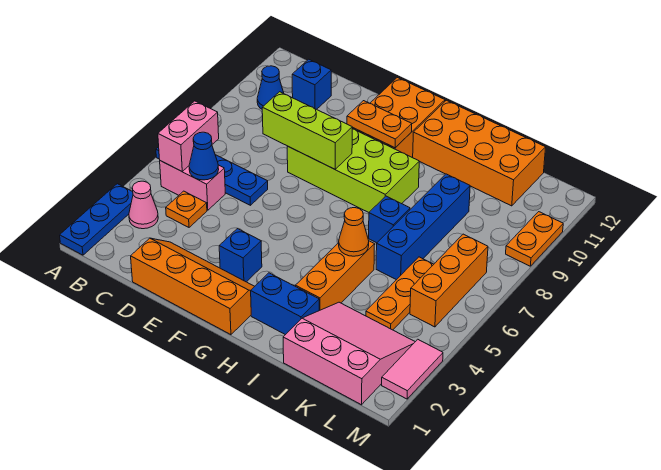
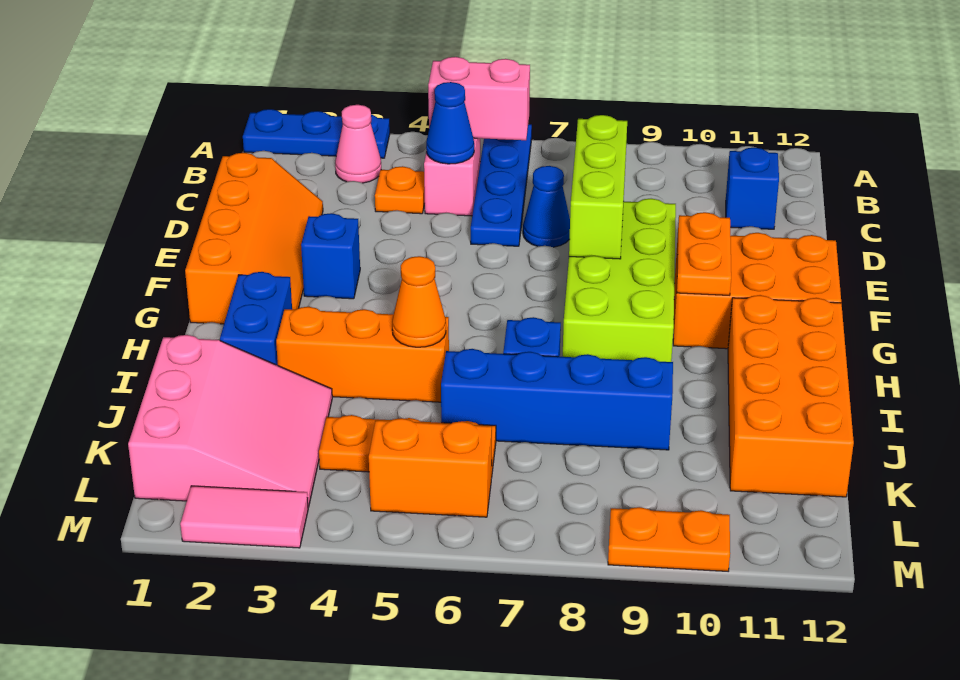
blue cone B10 level 1 -> blue cone D7 level 1
orange brick L5:L7 level 1 -> orange brick L5:L6 level 1

